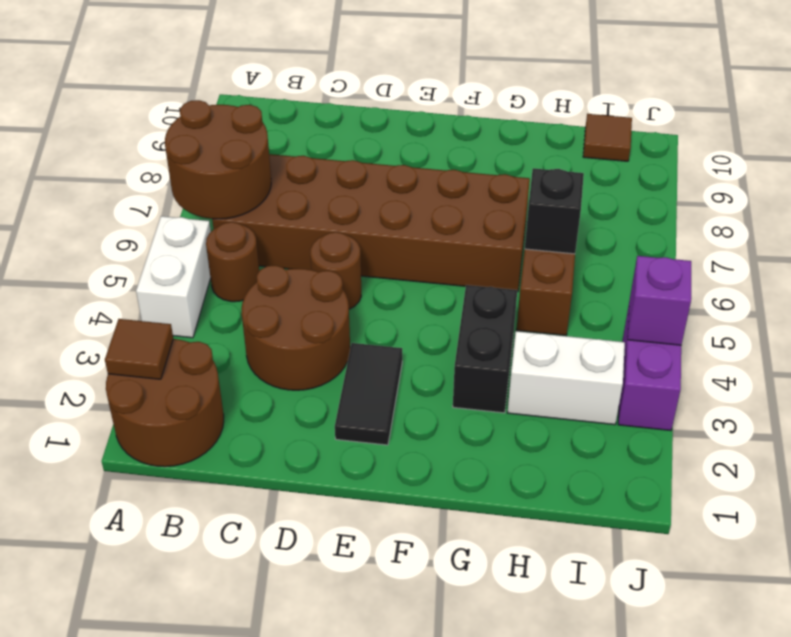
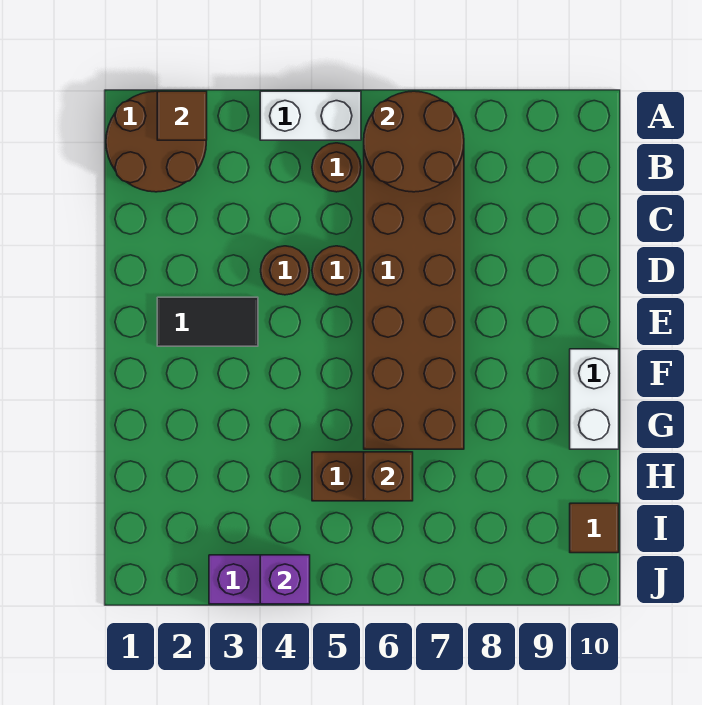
brown round brick C3:D4 level 1 -> brown round brick D4 level 1
black brick G3:G4 level 1 -> none
white brick H3:I3 level 1 -> white brick F10:G10 level 1
black brick H6 level 2 -> brown brick H6 level 2

